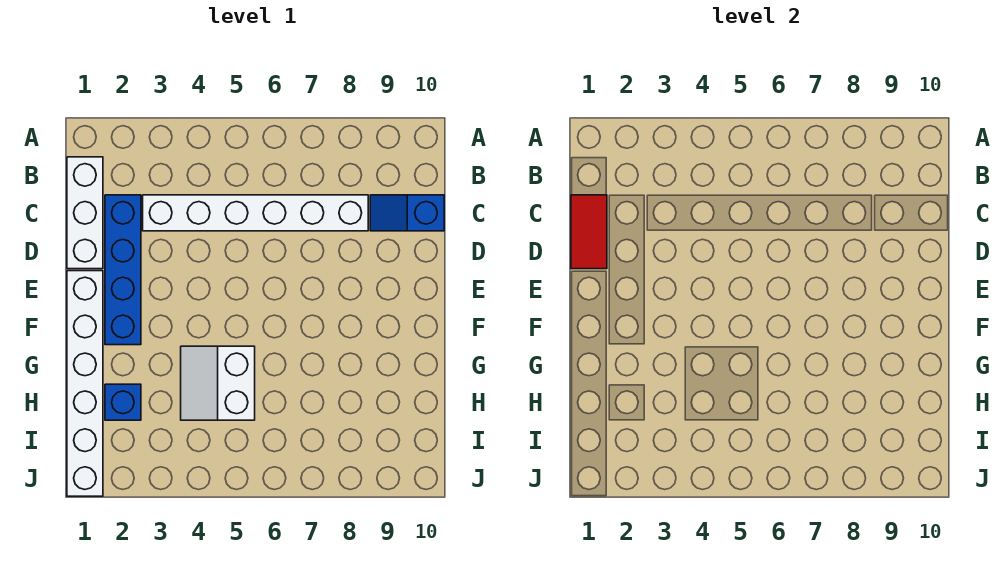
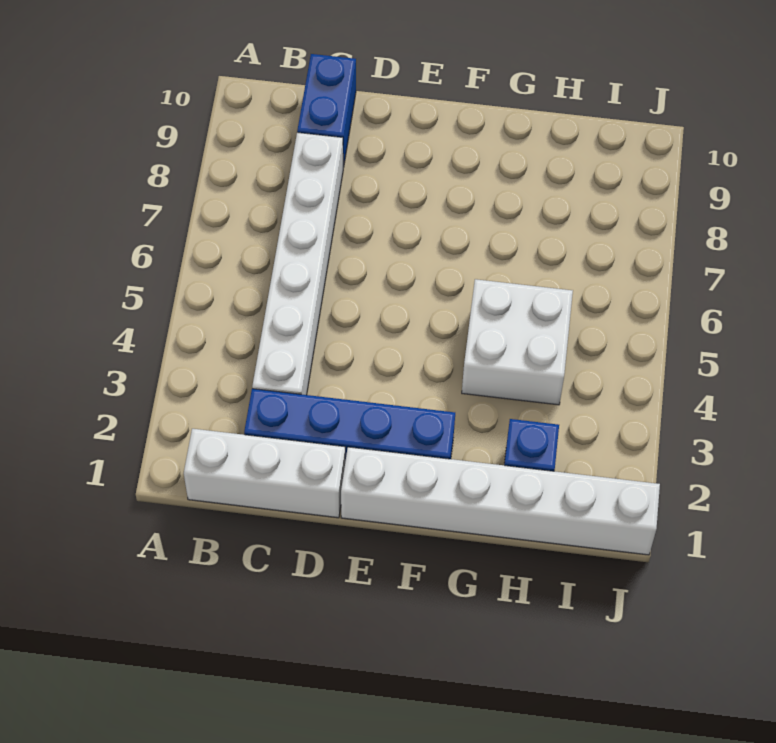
red tile C1:D1 level 2 -> none
blue slope C9:C10 level 1 top 10 -> blue brick C9:C10 level 1
white slope G4:H5 level 1 top 5 -> white brick G4:H5 level 1

